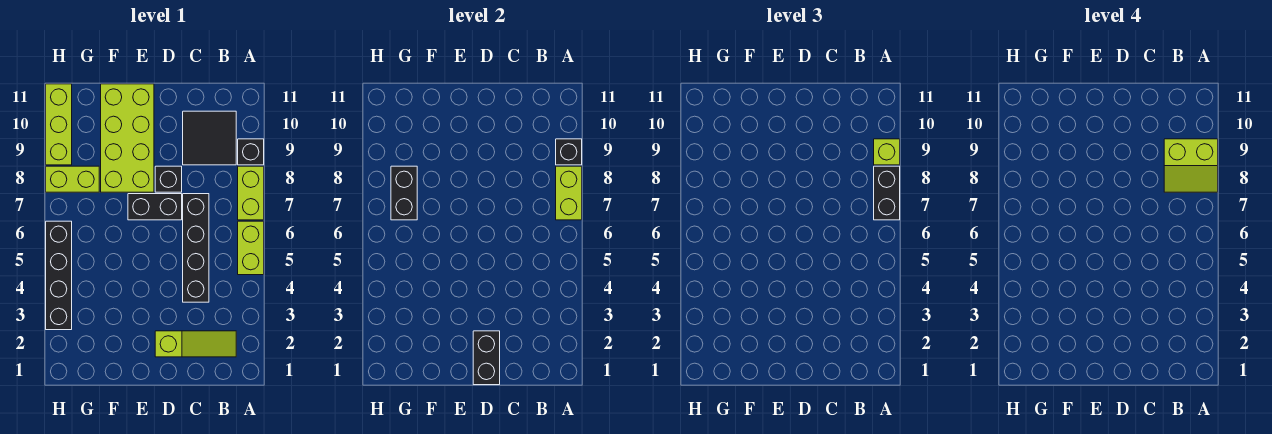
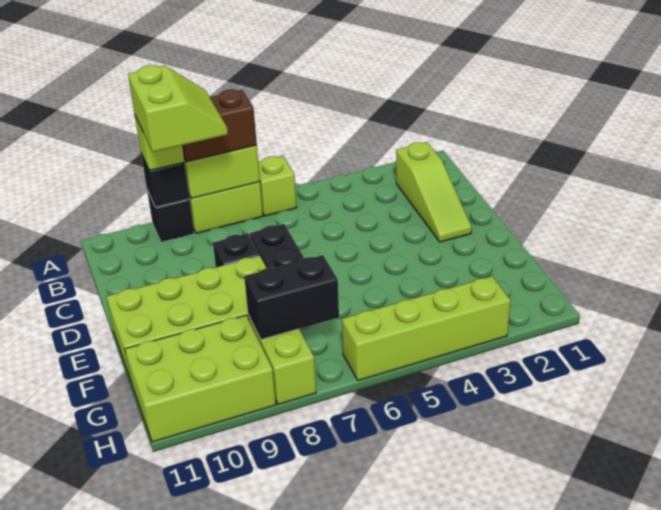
lime brick A5:A6 level 1 -> lime brick A6 level 1
black brick A7:A8 level 3 -> brown brick A7:A8 level 3
lime slope B2:D2 level 1 top D -> lime slope B2:D2 level 1 top B
black tile B9:C10 level 1 -> none
black brick C4:C7 level 1 -> none
black brick D1:D2 level 2 -> none
black brick H3:H6 level 1 -> lime brick H3:H6 level 1
lime brick H9:H11 level 1 -> lime brick G9:H11 level 1

